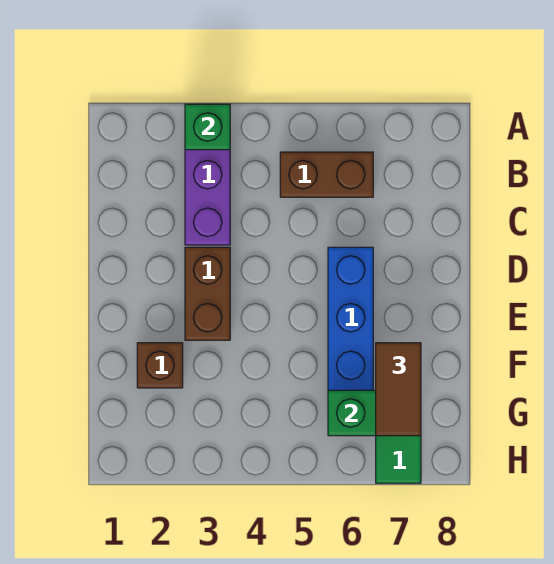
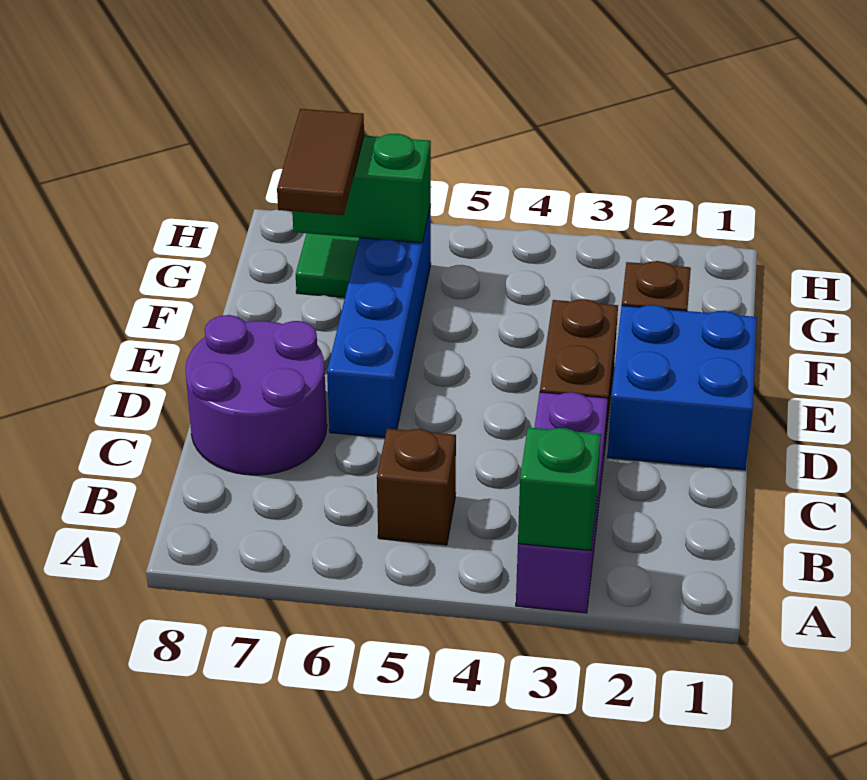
brown brick B5:B6 level 1 -> brown brick B5 level 1
none -> purple round brick C7:D8 level 1
none -> blue brick D1:E2 level 1

